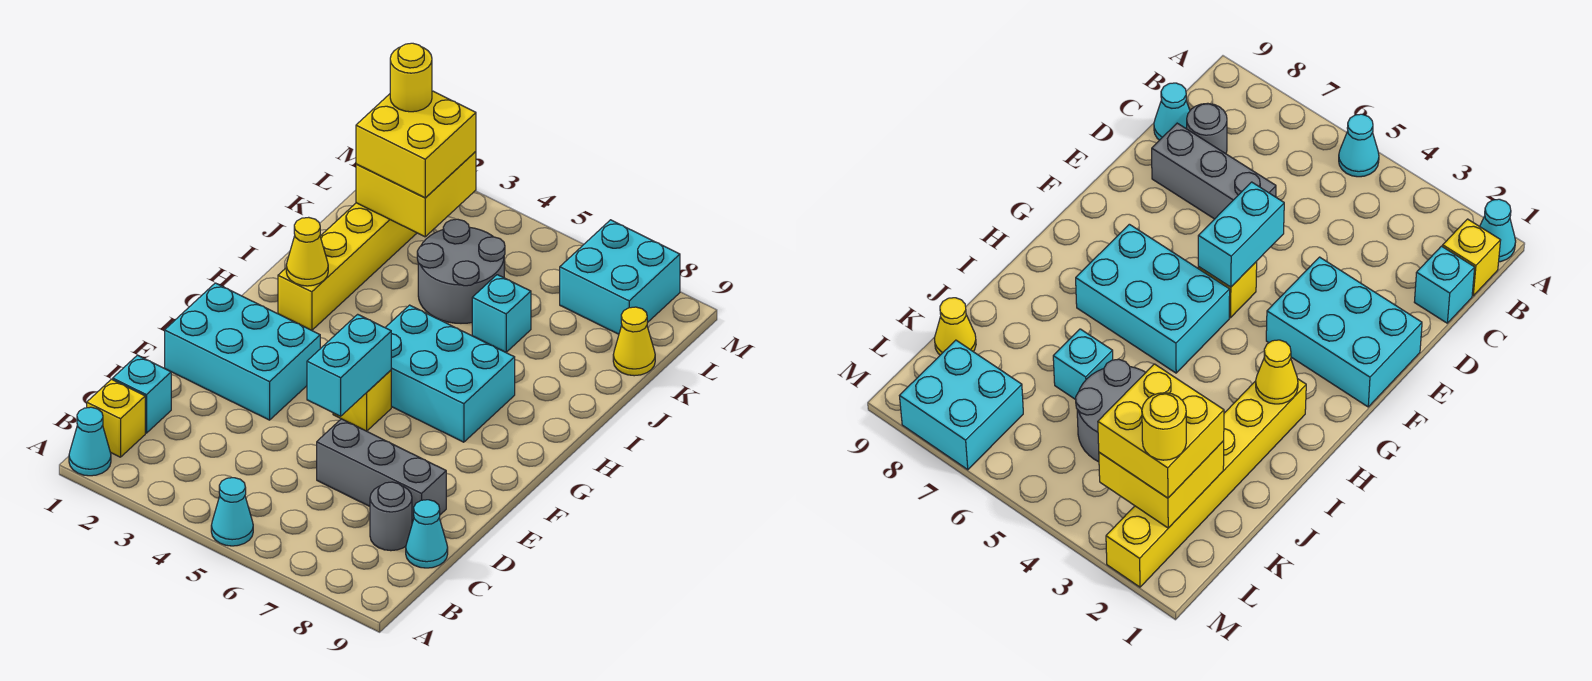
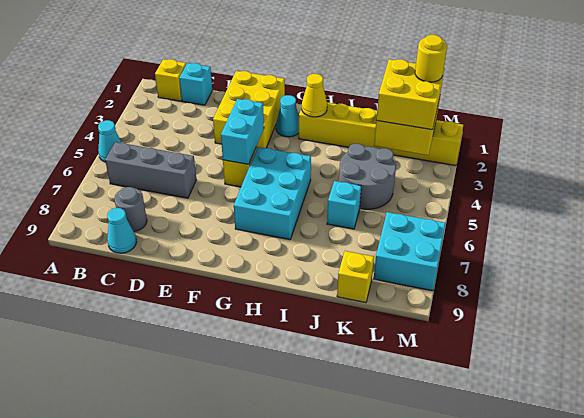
cyan cone A1 level 1 -> cyan cone G2 level 1
grey brick D6:D8 level 1 -> grey brick B6:D6 level 1
cyan brick E1:F3 level 1 -> yellow brick E1:F3 level 1
cyan brick E5:F5 level 2 -> cyan brick F4:F5 level 2
yellow cone K9 level 1 -> yellow brick K9 level 1

